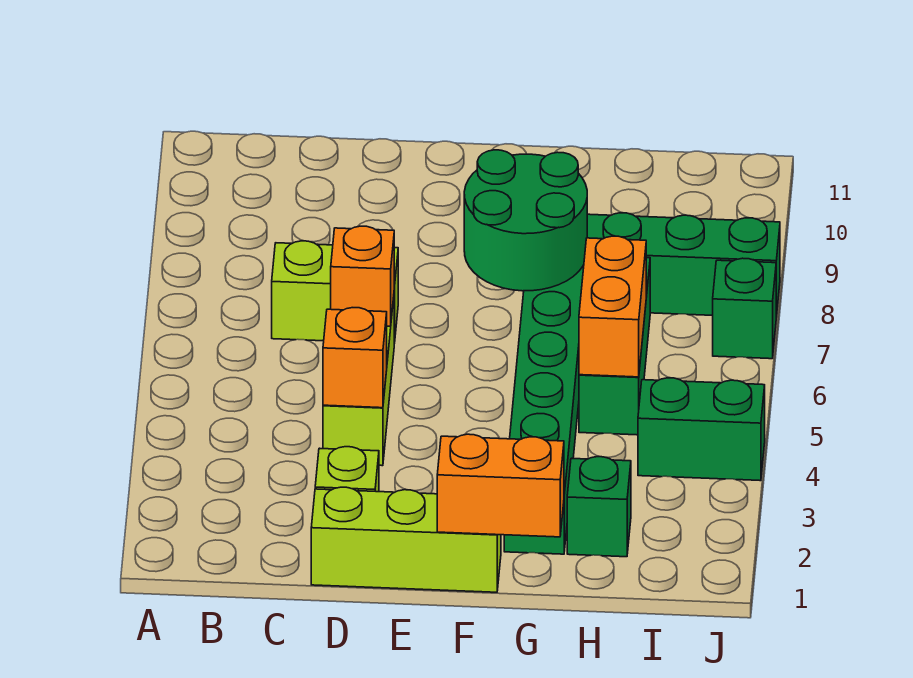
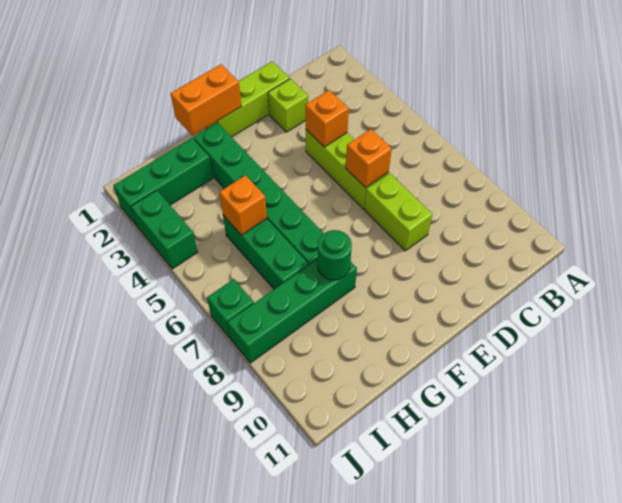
lime brick C7:D7 level 1 -> lime brick D7:D8 level 1
green round brick F7:G8 level 2 -> green round brick G8 level 2
green brick H2 level 1 -> green brick H2:J2 level 1
orange brick H5:H6 level 2 -> orange brick H5 level 2
green brick I4:J4 level 1 -> green brick J3:J4 level 1

